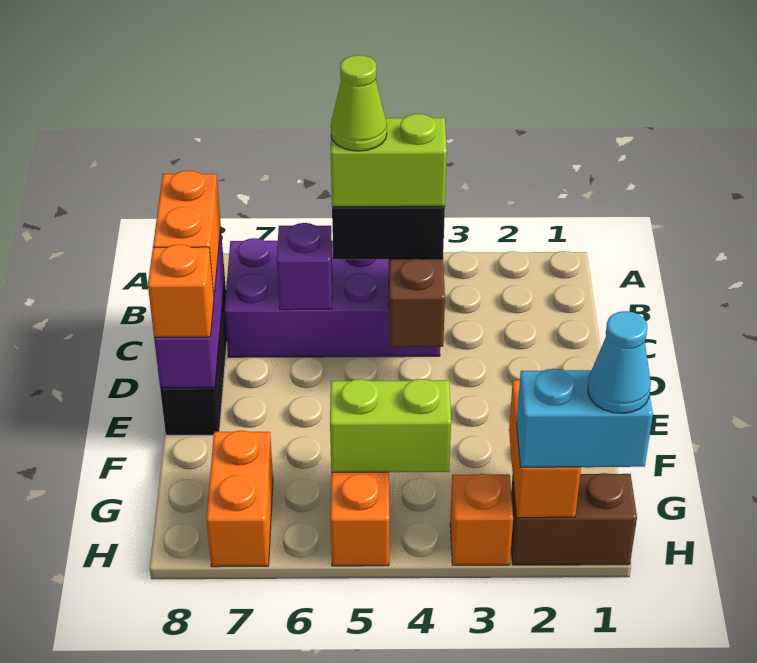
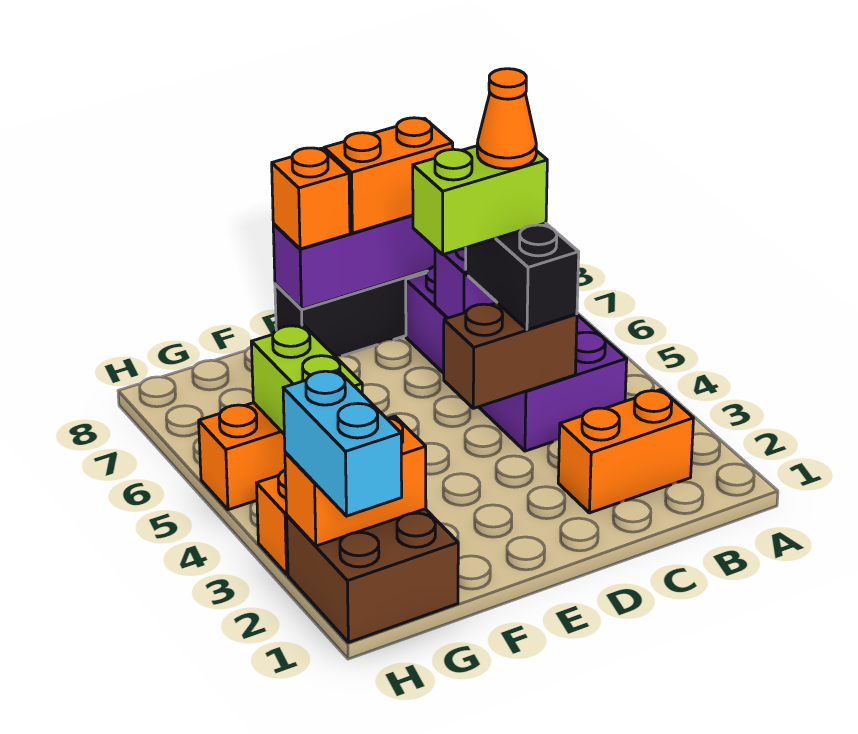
lime brick C4:C5 level 4 -> lime brick C5:D5 level 4
lime cone C5 level 5 -> orange cone C5 level 5
orange brick G7:H7 level 1 -> orange brick B2:C2 level 1
brown brick H1:H2 level 1 -> brown brick G1:H2 level 1
cyan cone H1 level 4 -> none

